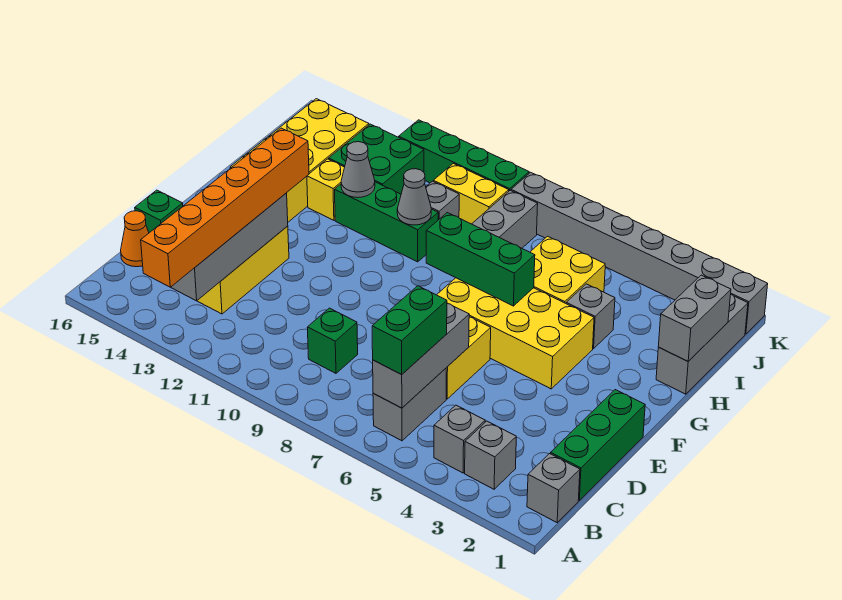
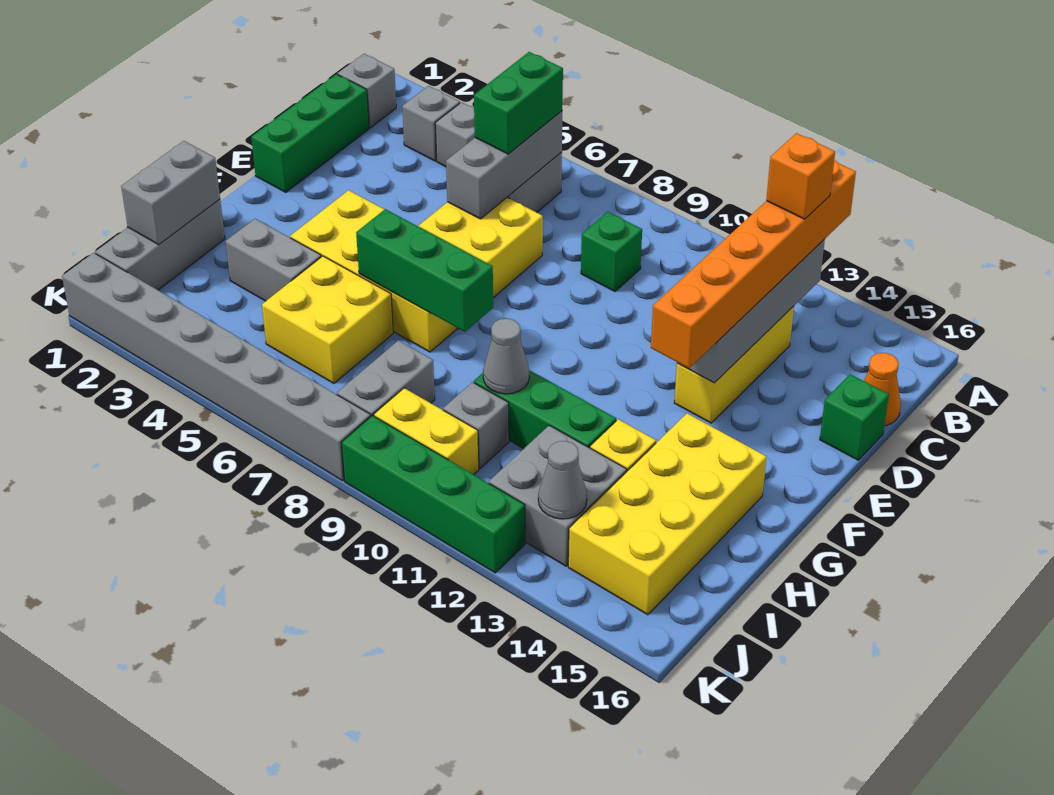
none -> orange brick B13 level 4
grey brick H4 level 1 -> grey brick H3:H4 level 1
grey cone H12 level 2 -> grey cone J13 level 2
green brick I12:J13 level 1 -> grey brick I12:J13 level 1

